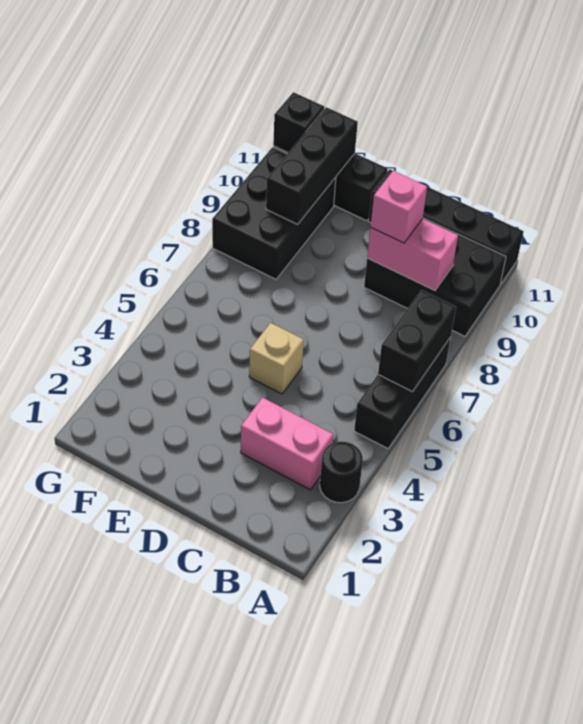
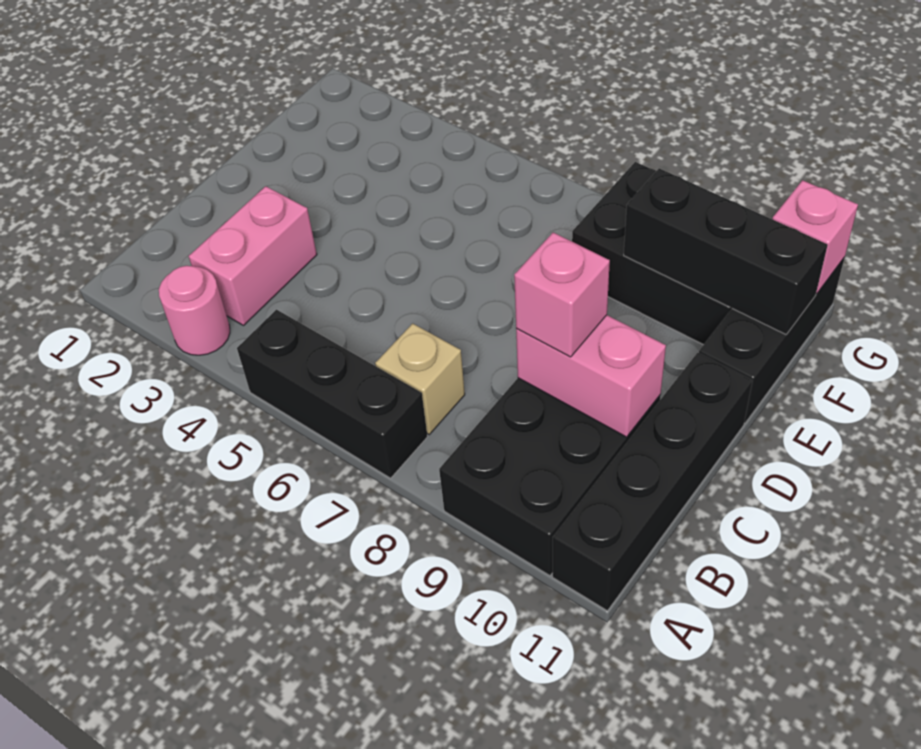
black round brick A3 level 1 -> pink round brick A3 level 1
black brick A6:A7 level 2 -> none
pink brick B9:C9 level 2 -> pink brick C9:C10 level 2
tan brick D5 level 1 -> tan brick B7 level 1
black brick G11 level 2 -> pink brick G11 level 2

